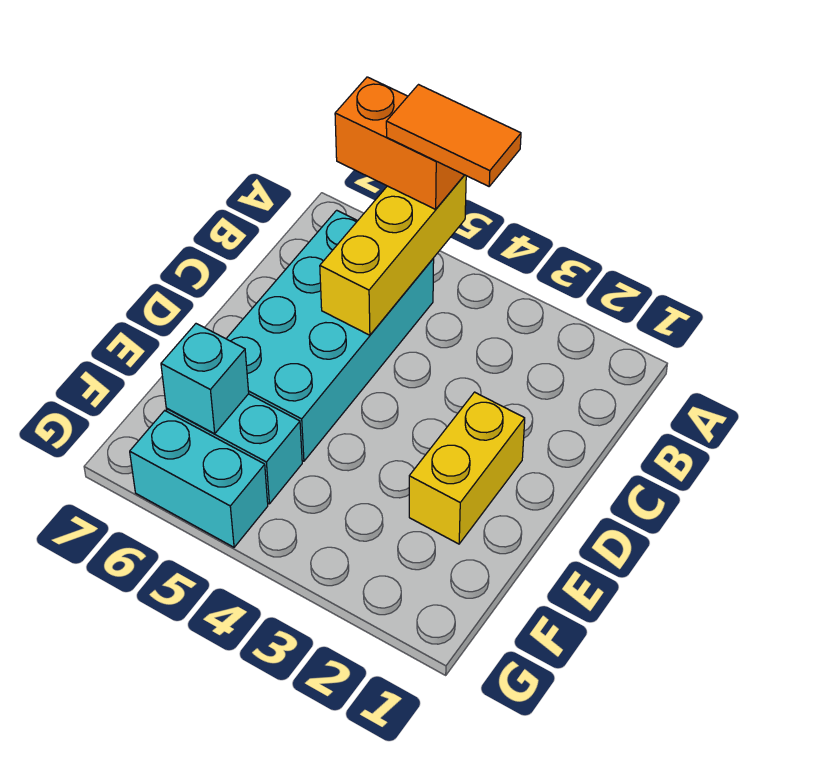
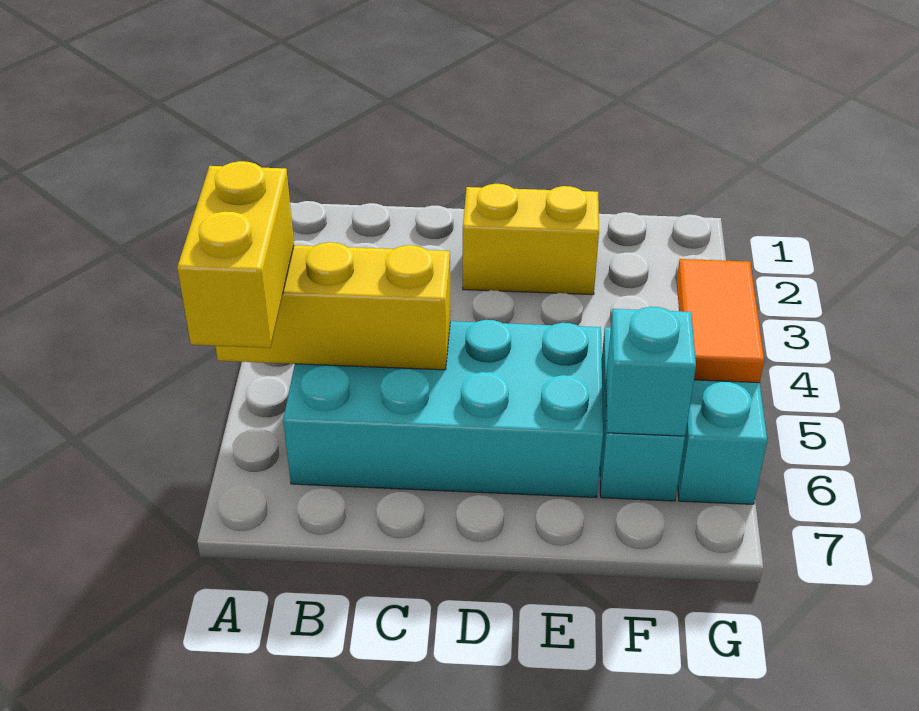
orange tile A4:A5 level 4 -> orange tile G4:G5 level 2
orange brick A5:A6 level 3 -> yellow brick A5:A6 level 3

